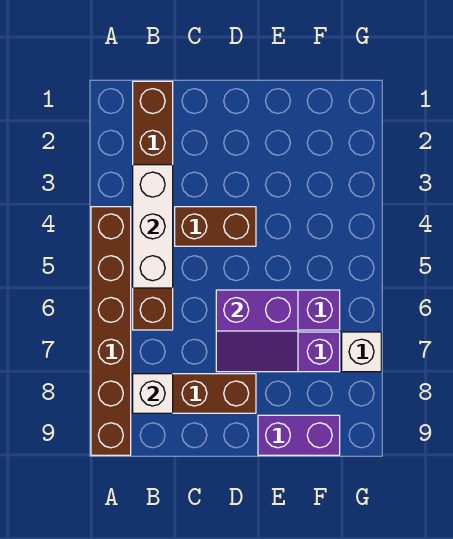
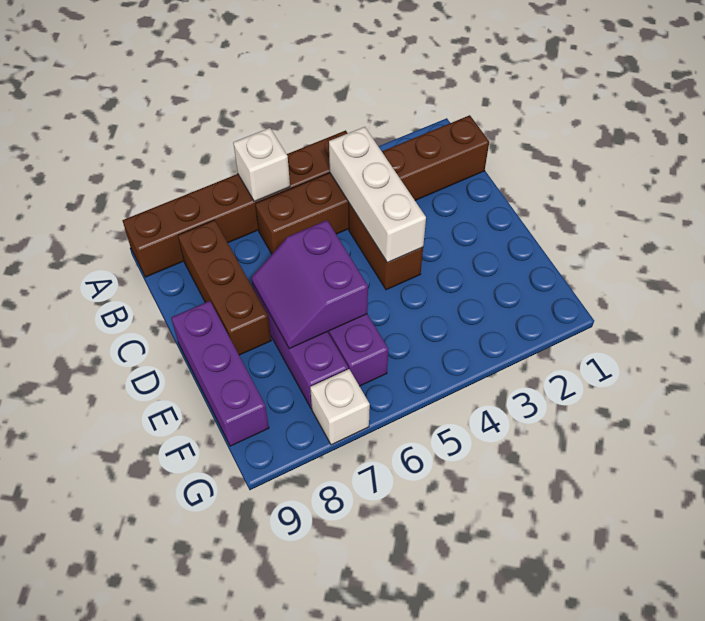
white brick B3:B5 level 2 -> white brick B4:D4 level 2
white brick B8 level 2 -> white brick A6 level 2
purple brick E9:F9 level 1 -> purple brick D9:F9 level 1

